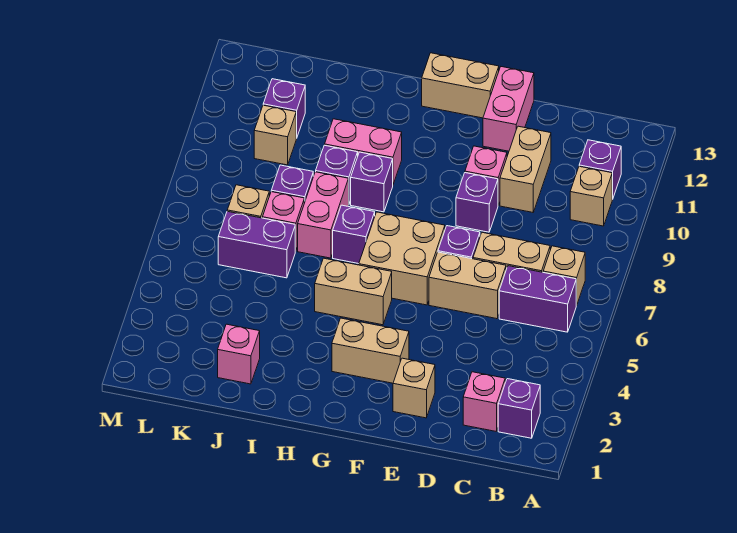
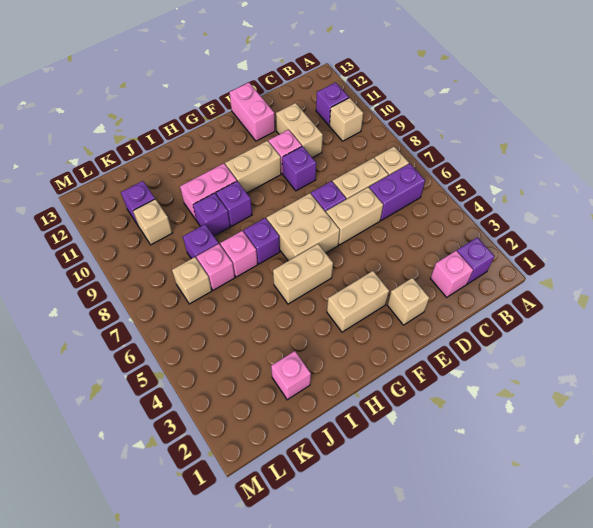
tan brick F13:G13 level 1 -> tan brick F10:G10 level 1
pink brick I7:I8 level 1 -> pink brick I7 level 1
purple brick J6:K6 level 1 -> none

